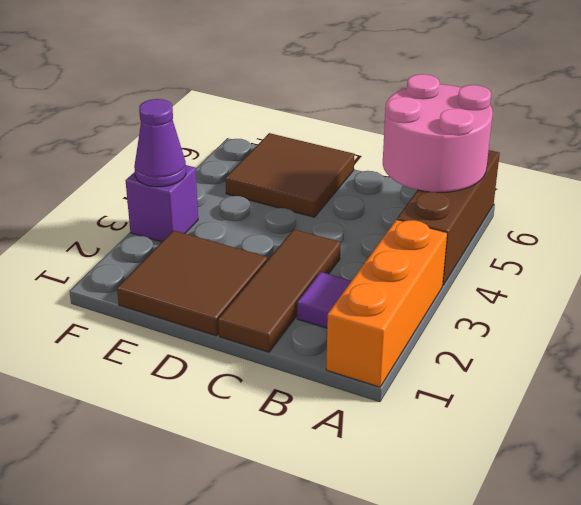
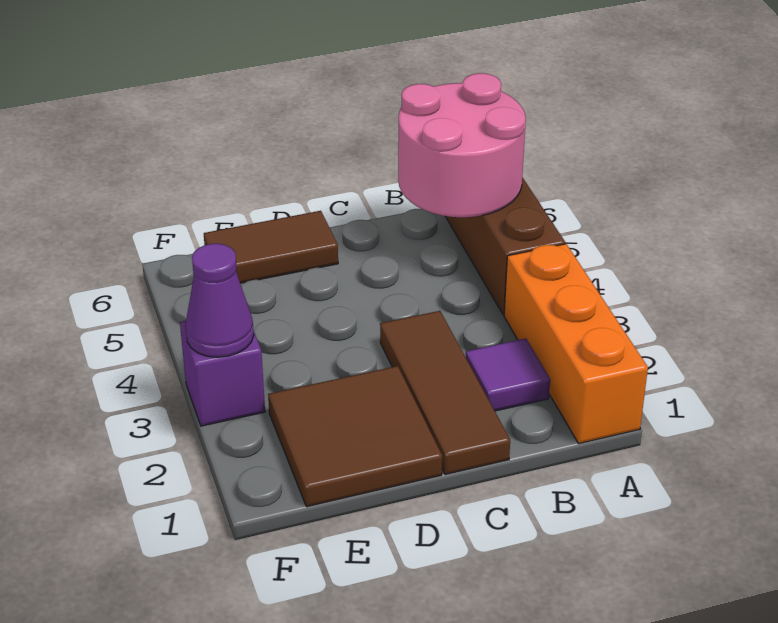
brown tile D5:E6 level 1 -> brown tile D6:E6 level 1

